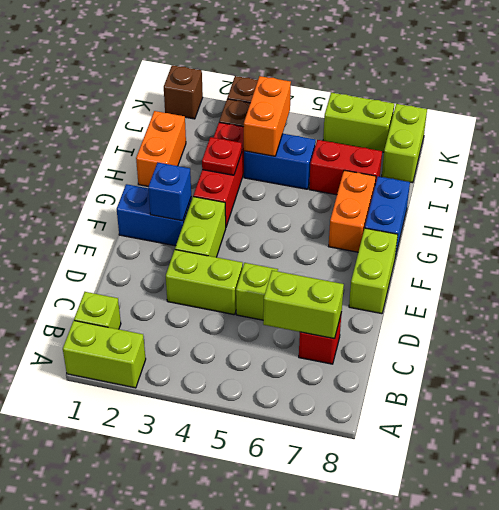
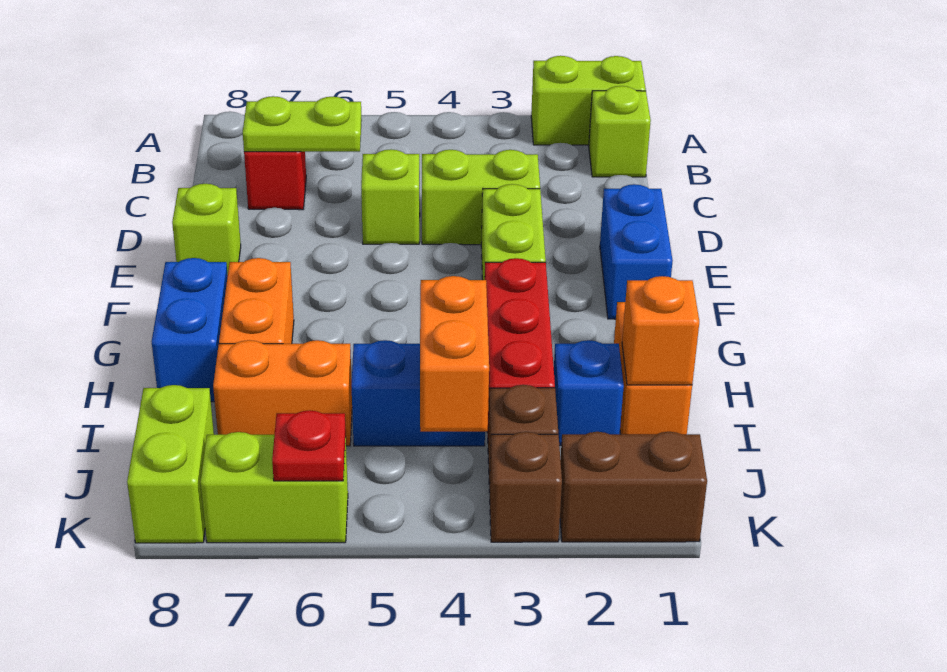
lime brick C6:C7 level 2 -> lime plate C6:C7 level 2
lime brick E8:F8 level 1 -> lime brick E8 level 1
blue brick F1:F2 level 1 -> blue brick E1:F1 level 1
blue brick F2 level 2 -> blue brick I2 level 1
red plate H3 level 2 -> red plate K6 level 2
none -> orange brick I1 level 2
red brick I6:I7 level 1 -> orange brick I6:I7 level 1
brown brick K1 level 1 -> brown brick K1:K2 level 1

